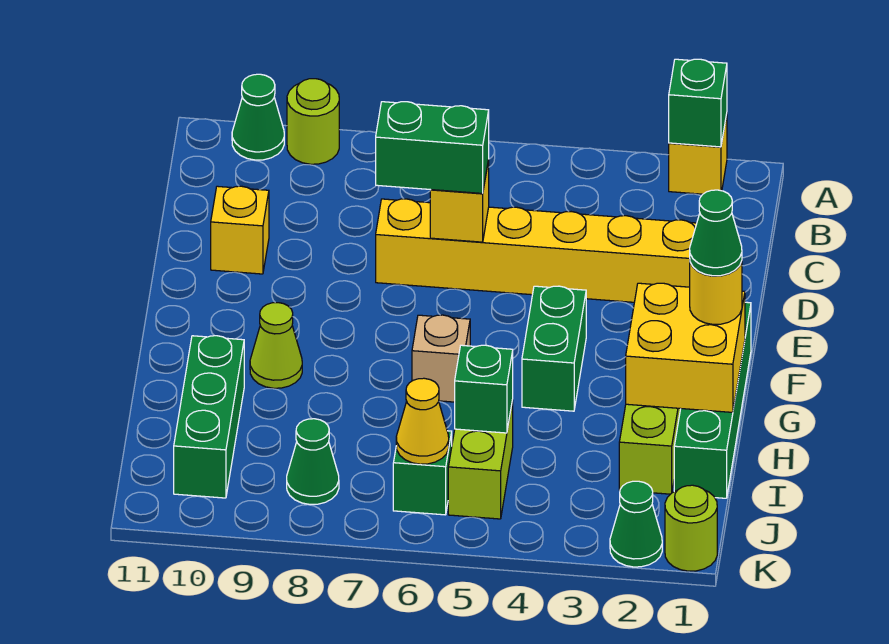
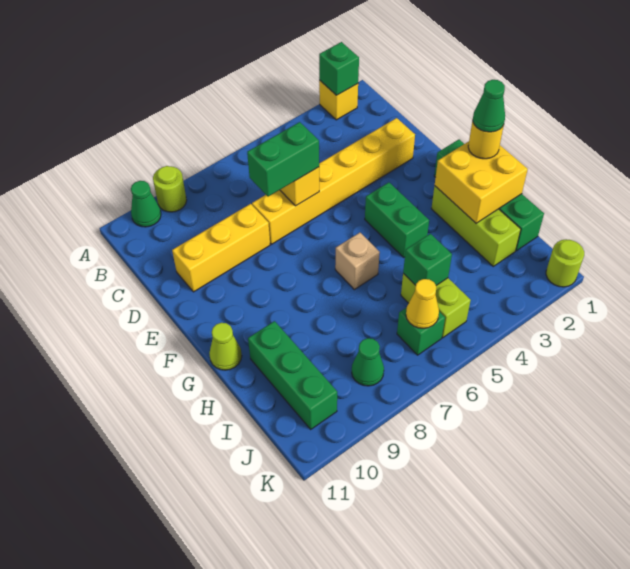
yellow brick D10 level 1 -> yellow brick D8:D10 level 1
lime cone G9 level 1 -> lime cone G11 level 1
green cone K2 level 1 -> none

